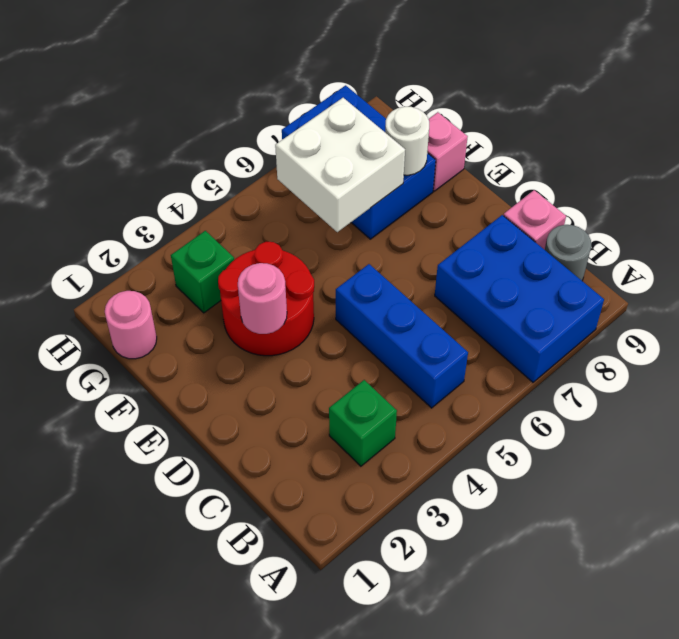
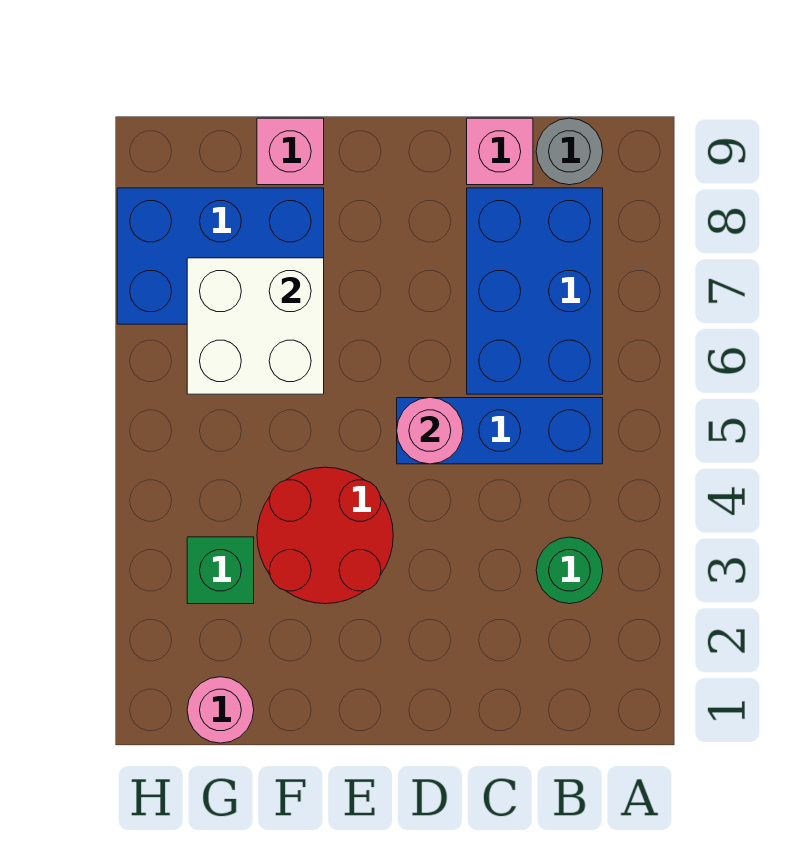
blue brick A7:C8 level 1 -> blue brick B6:C8 level 1
green brick B3 level 1 -> green round brick B3 level 1
pink round brick E3 level 2 -> pink round brick D5 level 2
white round brick F8 level 2 -> none

